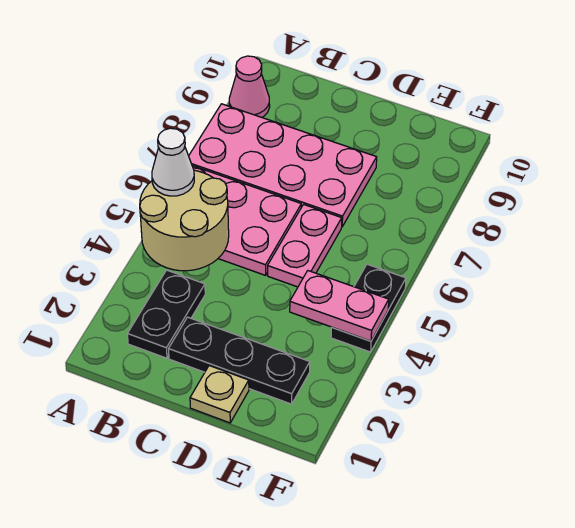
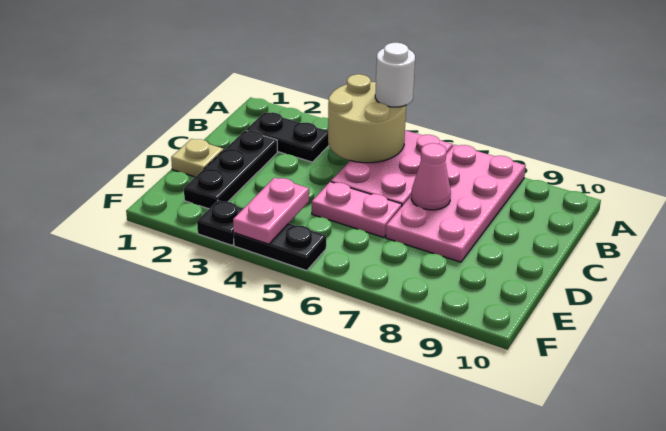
white cone A5 level 3 -> white round brick A5 level 3
pink cone A9 level 1 -> pink cone C7 level 2
none -> black plate F3 level 1

